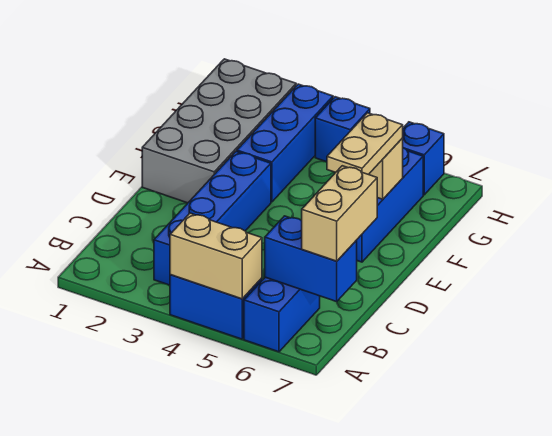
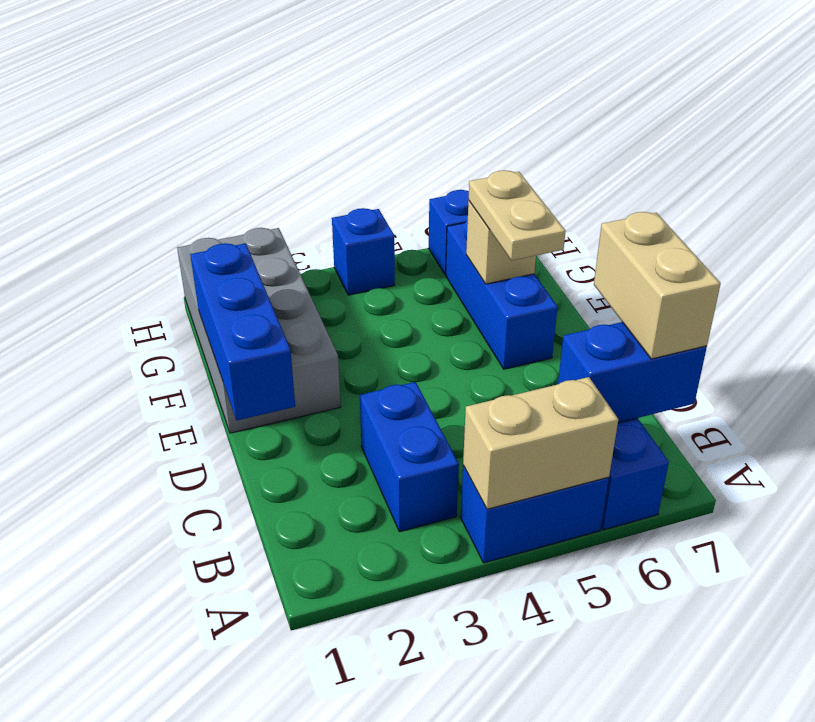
blue brick B3:E3 level 1 -> blue brick B3:C3 level 1
blue brick F3:H3 level 1 -> blue brick D1:F1 level 2

